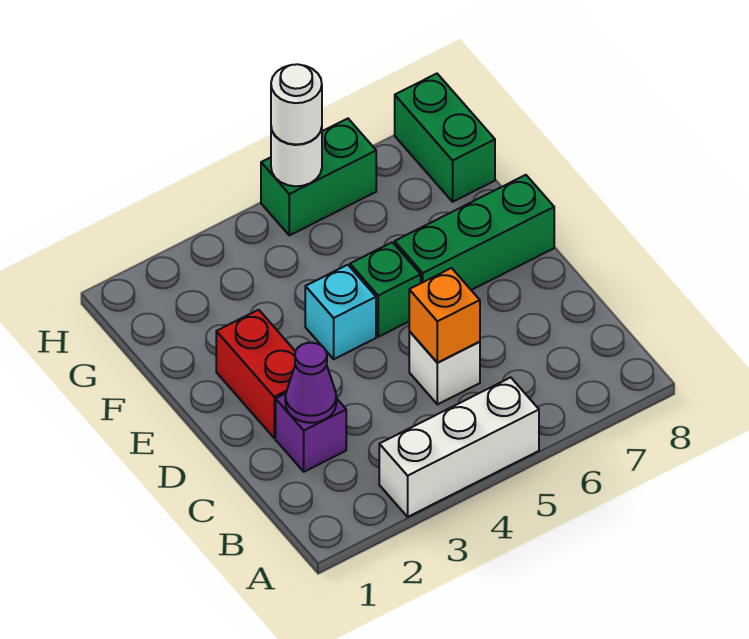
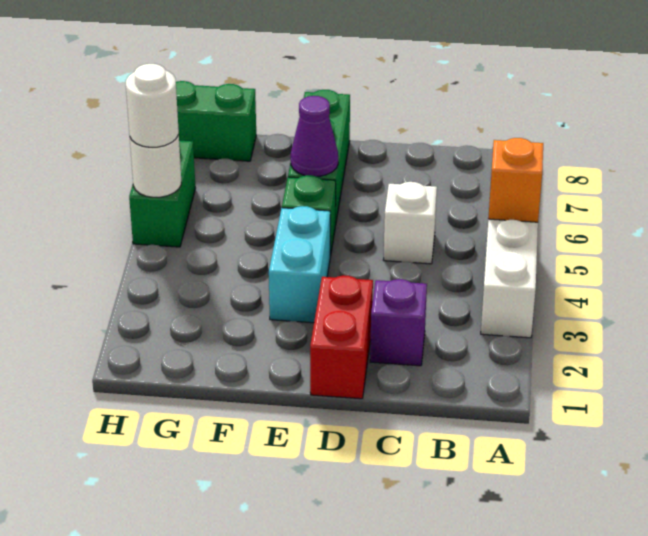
purple cone C2 level 2 -> purple cone E6 level 2
orange brick C5 level 2 -> orange brick A5 level 2
red brick D2:E2 level 1 -> red brick D1:D2 level 1
cyan brick E4 level 1 -> cyan brick E3:E4 level 1

